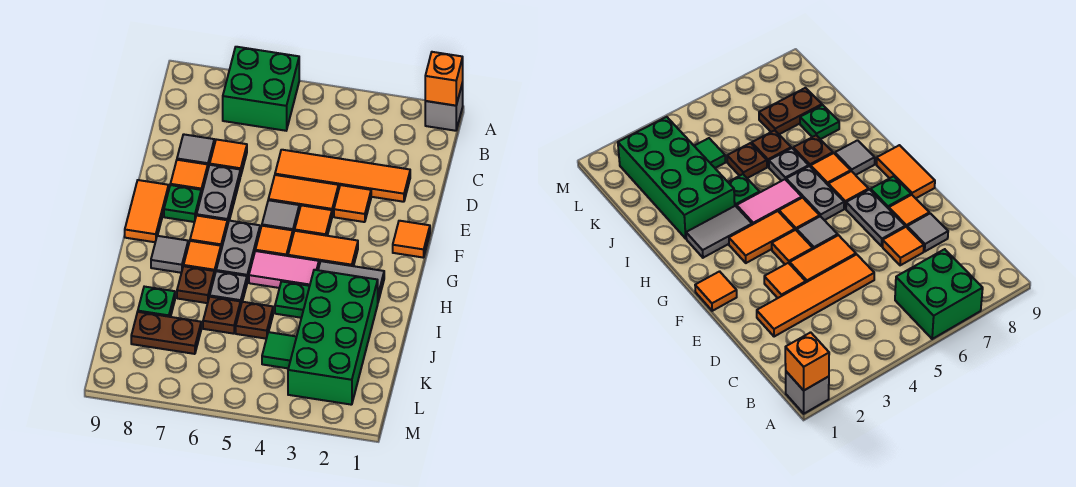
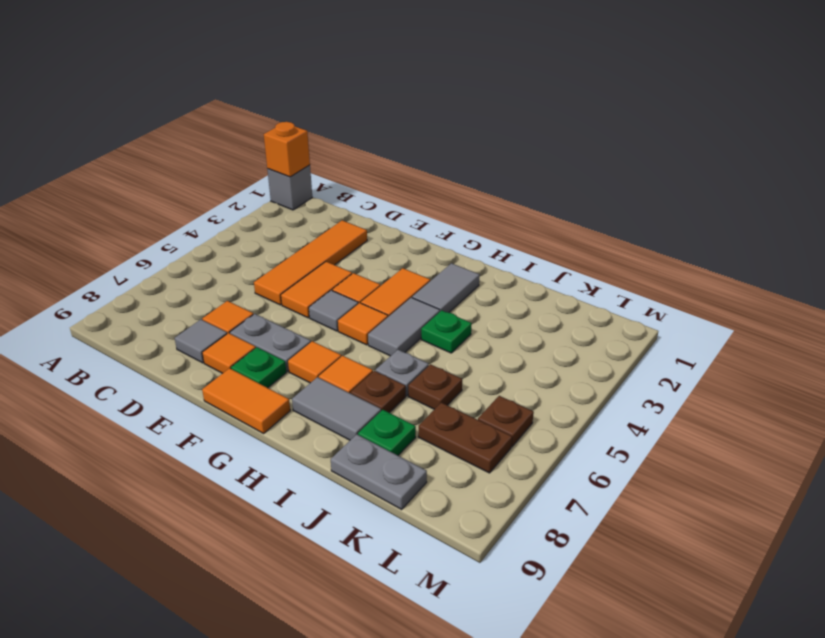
green brick A6:B7 level 1 -> none
orange tile E3 level 1 -> none
orange tile F1 level 1 -> none
grey plate G6:H6 level 1 -> grey plate J9:K9 level 1
pink tile H4:H5 level 1 -> grey tile H4:H5 level 1
grey tile H8 level 1 -> grey tile H8:I8 level 1
green brick I2:L3 level 1 -> none
brown plate J5 level 1 -> brown plate L6 level 1
green tile K4 level 1 -> none
brown plate K7:K8 level 1 -> brown plate K7:L7 level 1

